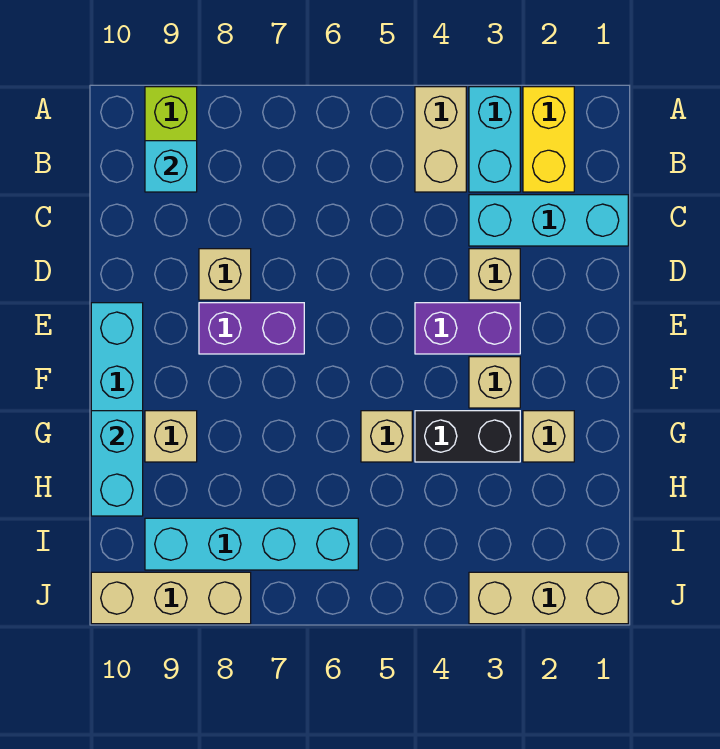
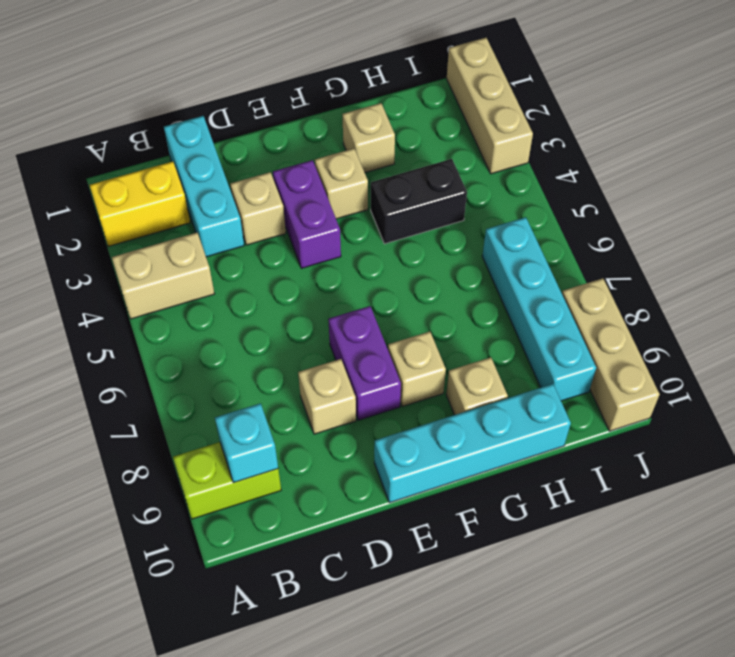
cyan brick A3:B3 level 1 -> none
black brick G3:G4 level 1 -> black brick G4:H4 level 1
tan brick G5 level 1 -> tan brick F8 level 1
cyan brick G10:H10 level 2 -> none

